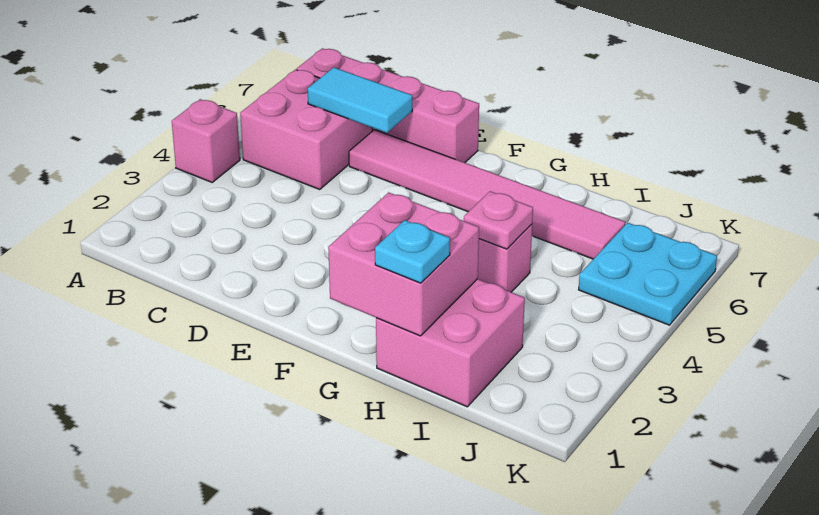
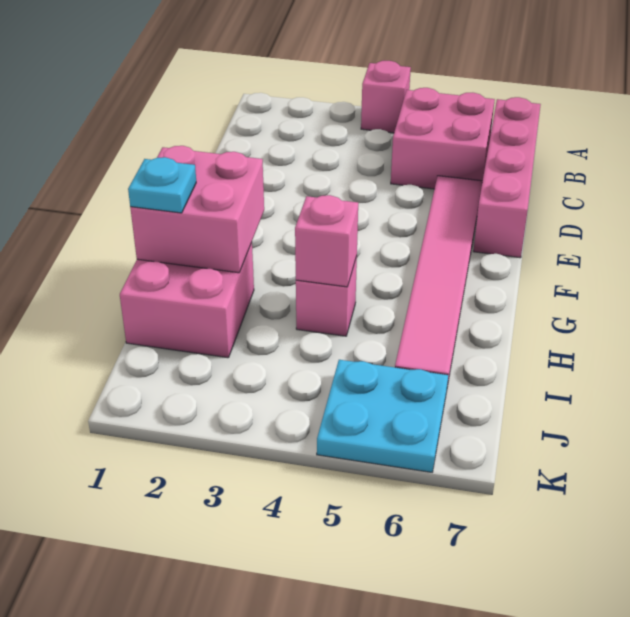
cyan tile C6:D6 level 2 -> none
pink plate H4 level 2 -> pink brick H4 level 2

